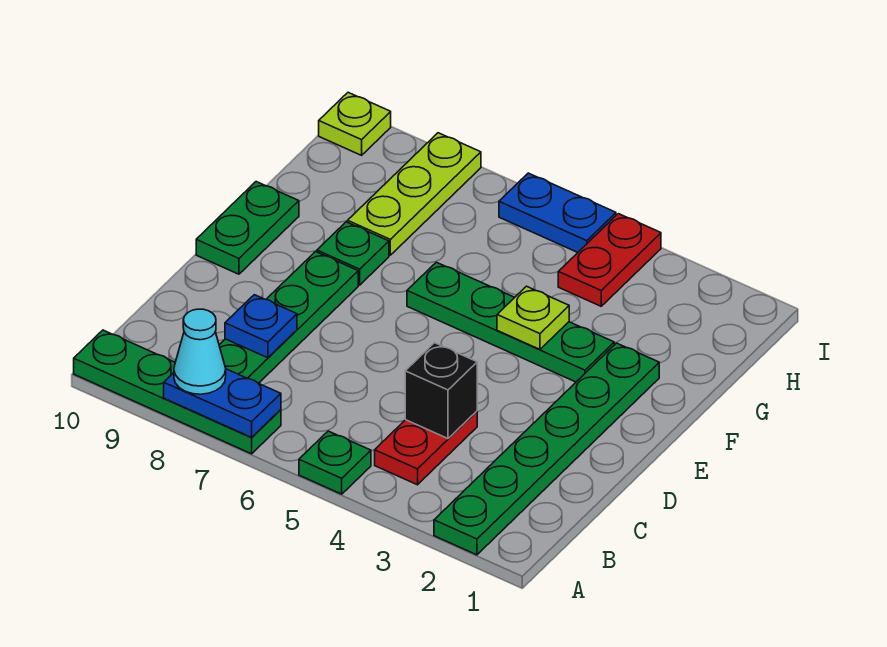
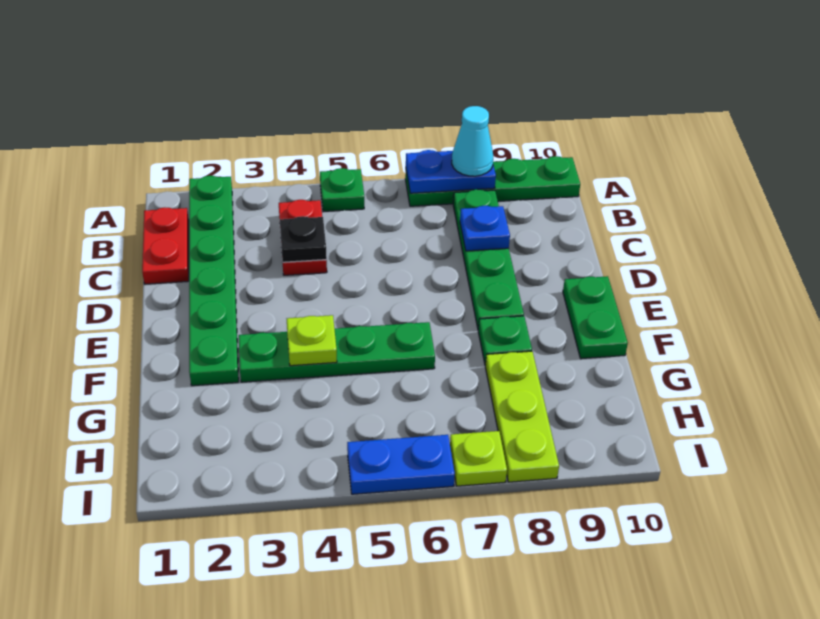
black brick C4 level 2 -> black plate C4 level 2
red plate H4:I4 level 1 -> red plate B1:C1 level 1
lime plate I10 level 1 -> lime plate I7 level 1

